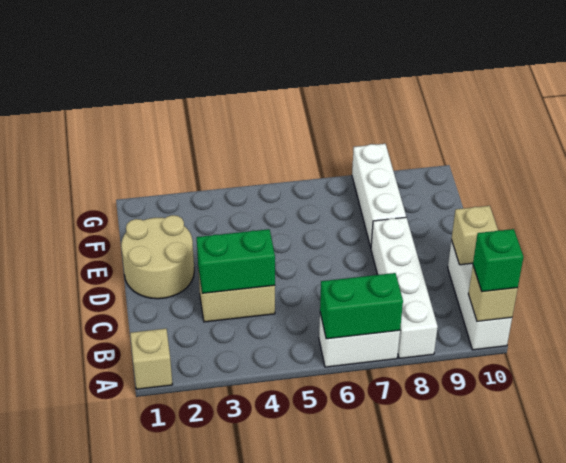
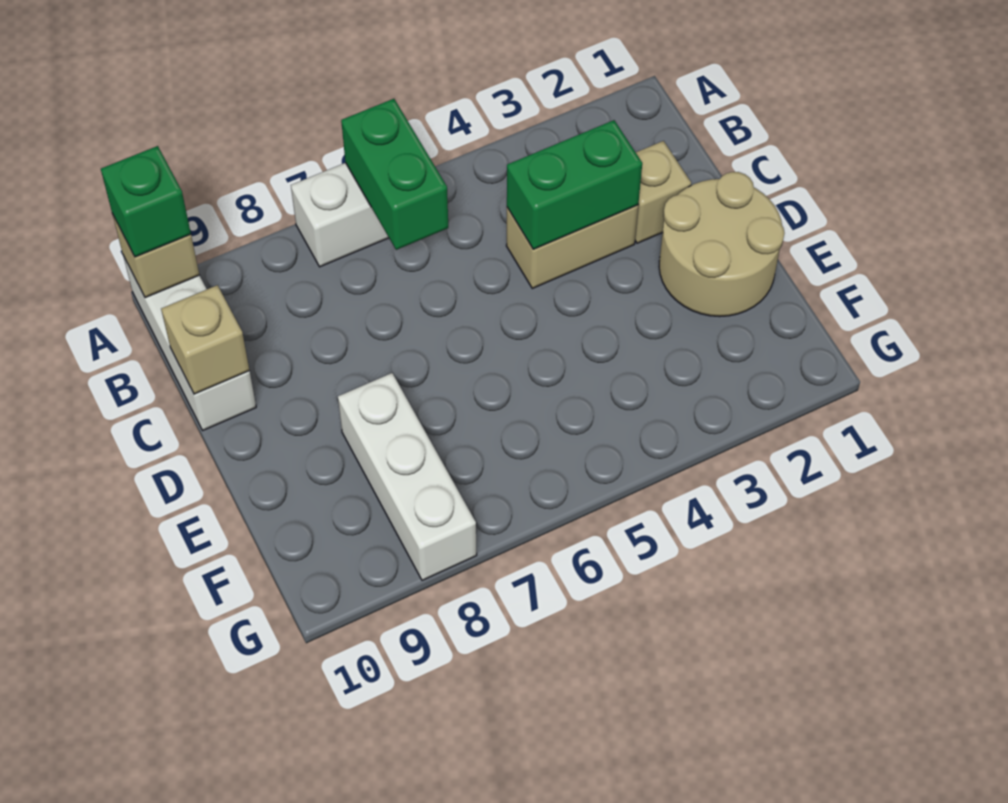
tan brick A1 level 1 -> tan brick C2 level 1
green brick A6:A7 level 2 -> green brick A6:B6 level 2
white brick A8:D8 level 1 -> none

